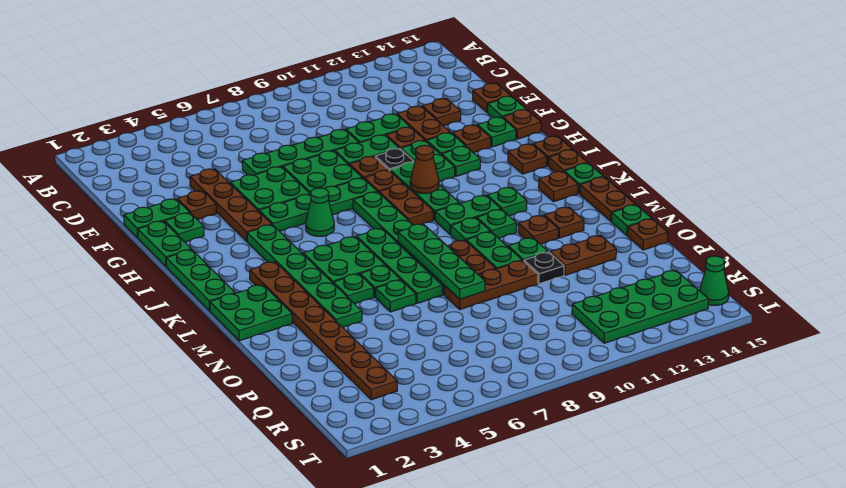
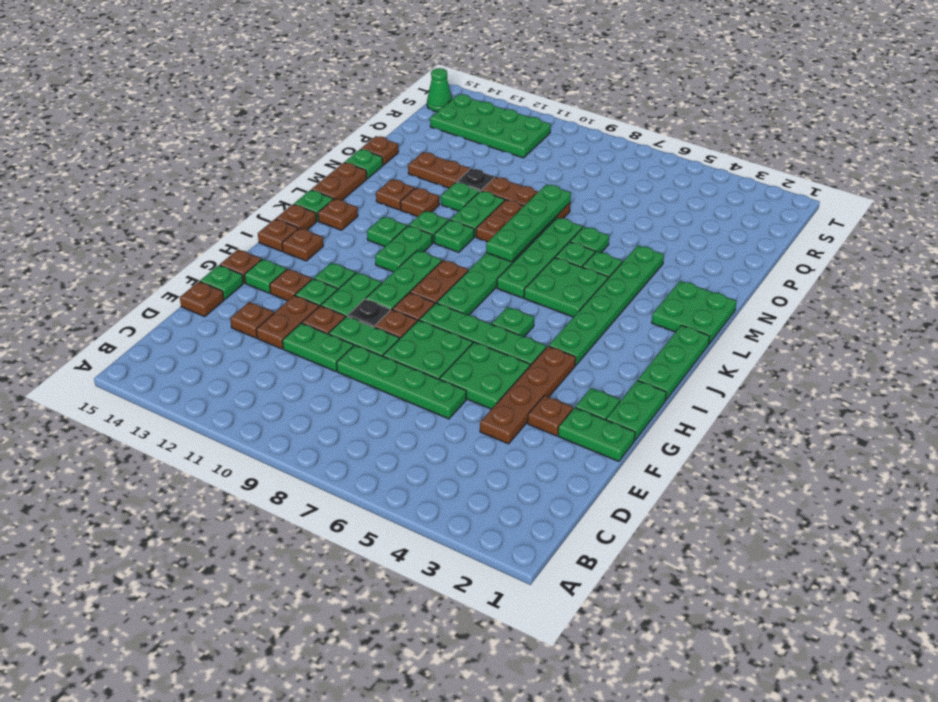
green cone I6 level 1 -> green plate I6 level 1
brown cone I10 level 2 -> none
brown plate K3:R3 level 1 -> none
green plate K10:K11 level 1 -> green plate J11:K11 level 1

